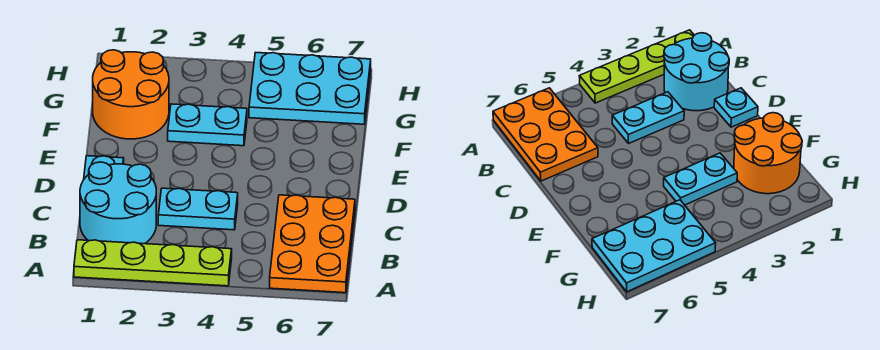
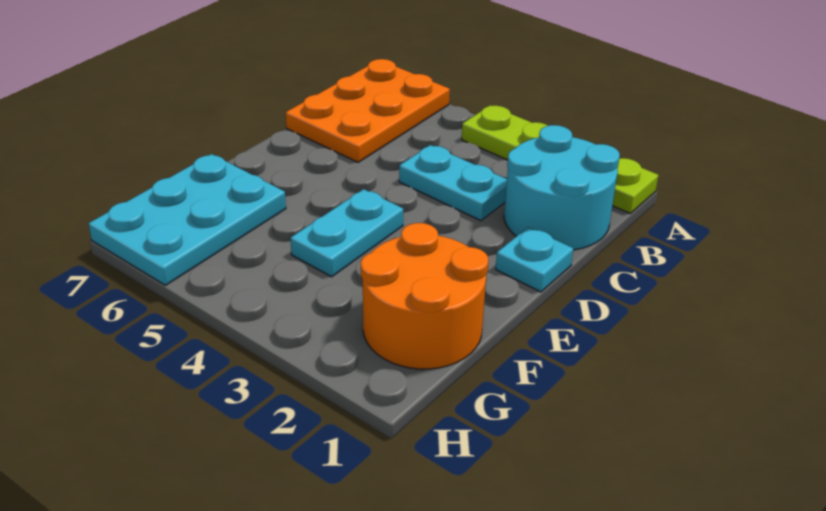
cyan plate F3:F4 level 1 -> cyan plate E4:F4 level 1
cyan plate G5:H7 level 1 -> cyan plate F6:H7 level 1

